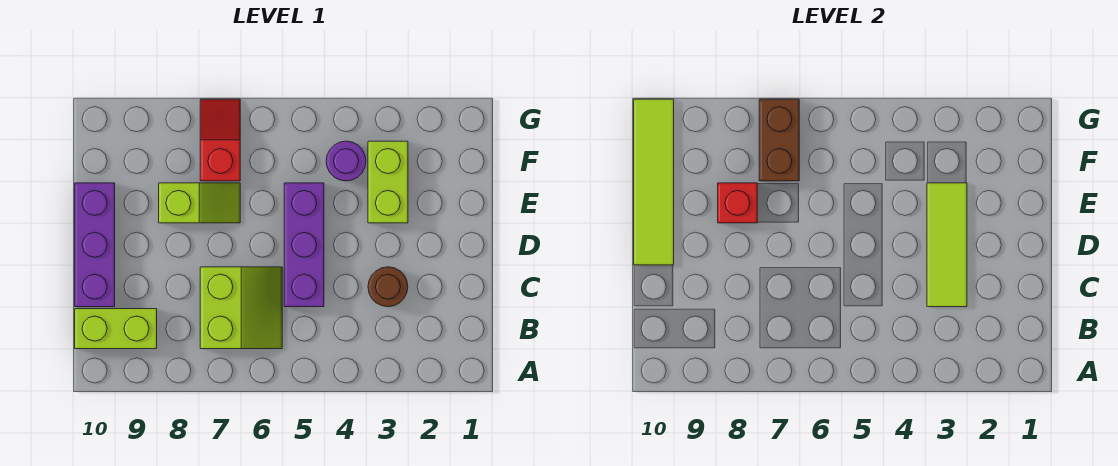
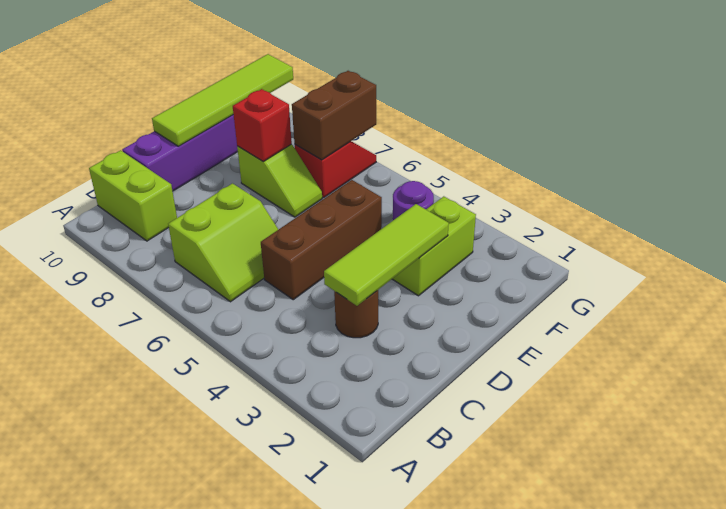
purple brick C5:E5 level 1 -> brown brick C5:E5 level 1

